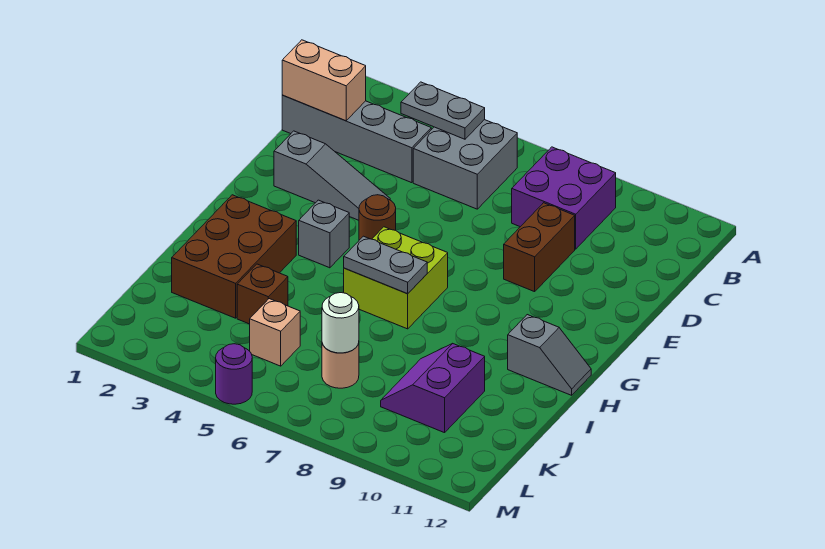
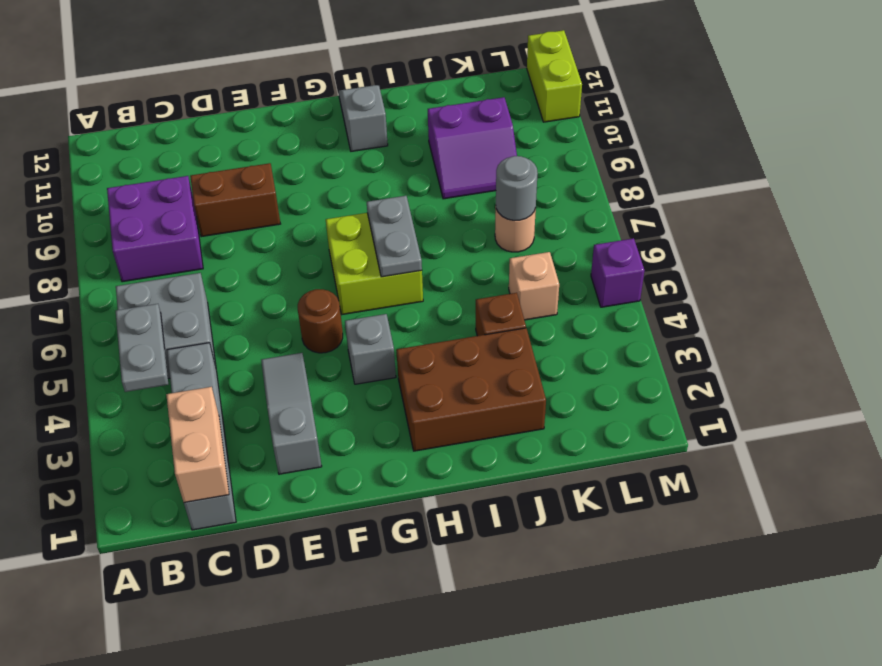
white round brick K7 level 2 -> grey round brick K7 level 2
purple round brick M5 level 1 -> purple brick M5 level 1
none -> lime brick M11:M12 level 1

